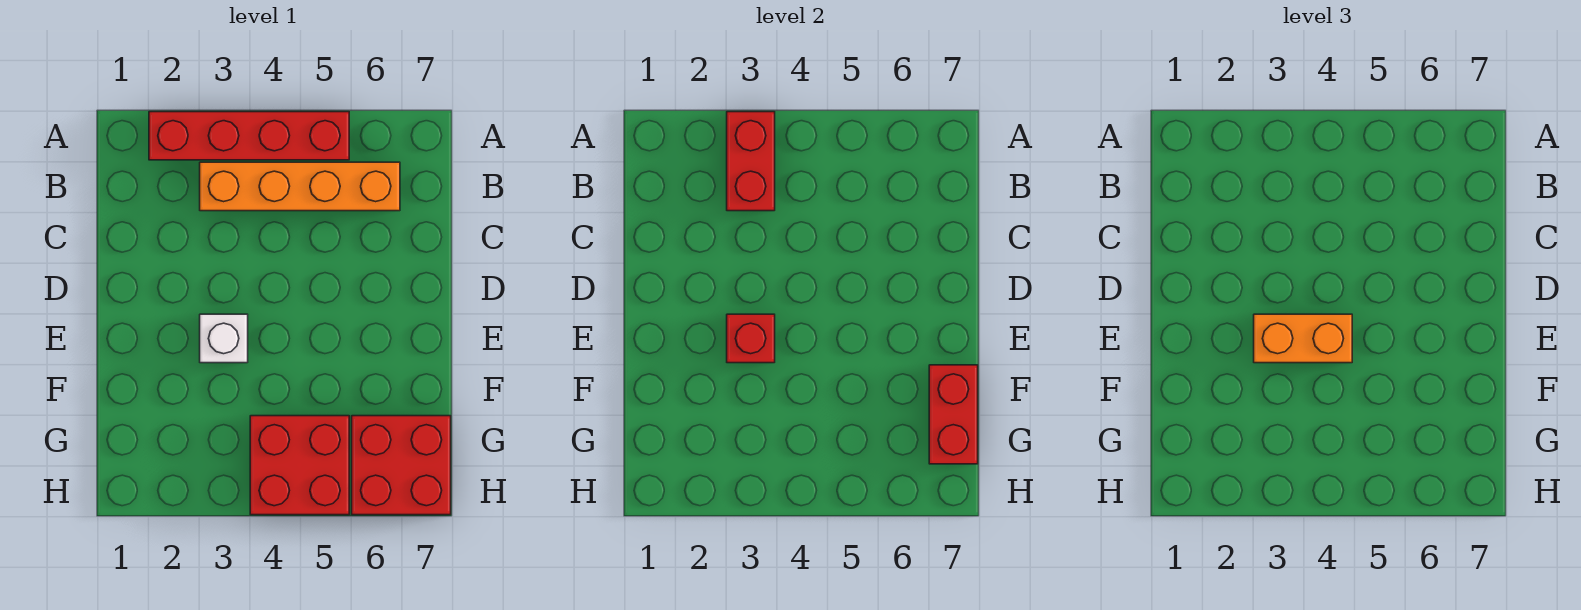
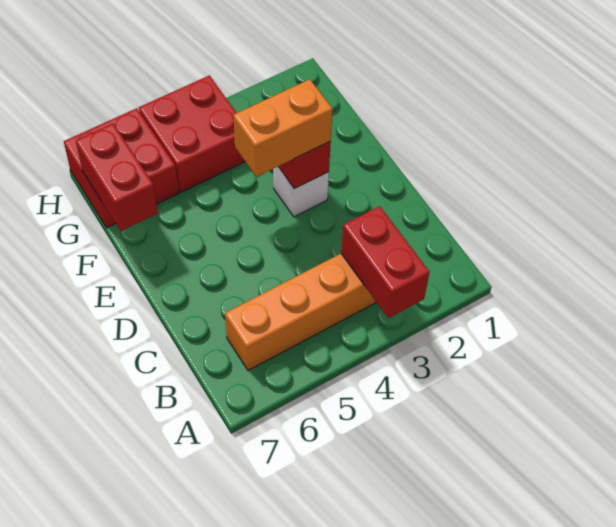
red brick A2:A5 level 1 -> none

